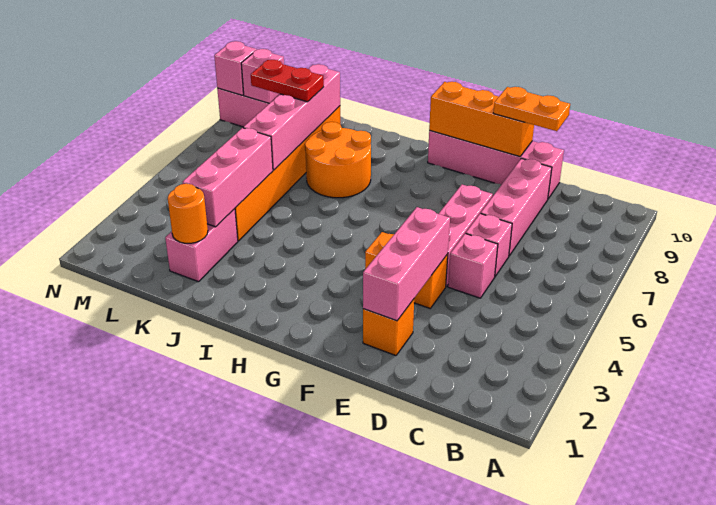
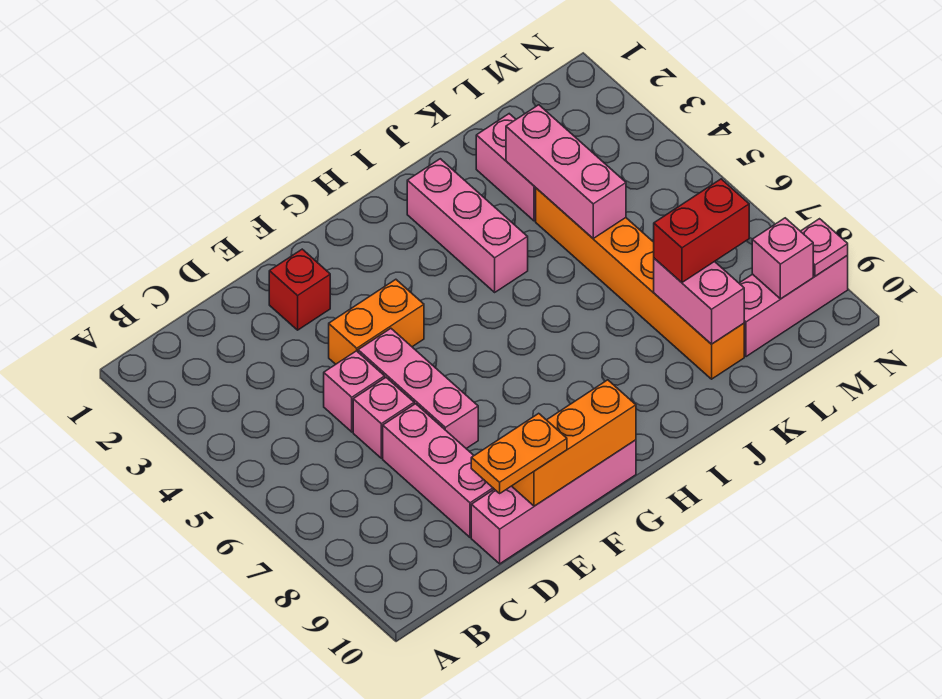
orange brick E2 level 1 -> red brick E2 level 1
pink brick E2:E4 level 2 -> pink brick I2:I4 level 1
orange round brick I7:J8 level 1 -> none
orange round brick K2 level 2 -> none
pink brick K6:K9 level 2 -> pink brick K8:K9 level 2
red plate K8:L8 level 3 -> red brick K8:L8 level 3
pink brick N9 level 2 -> pink plate N9 level 2

